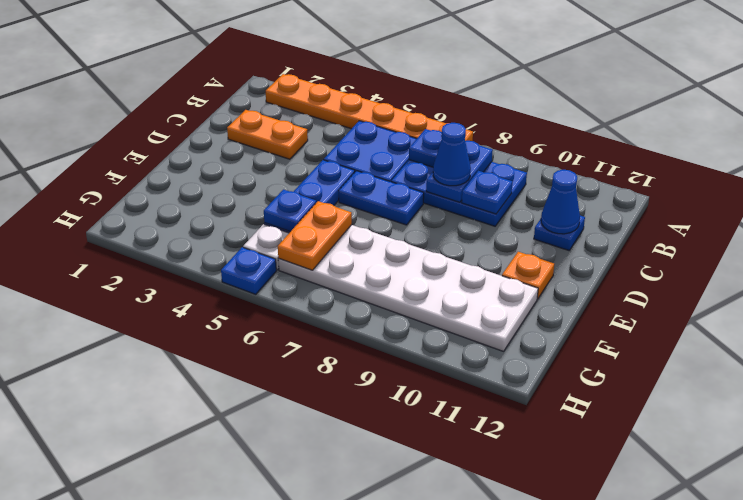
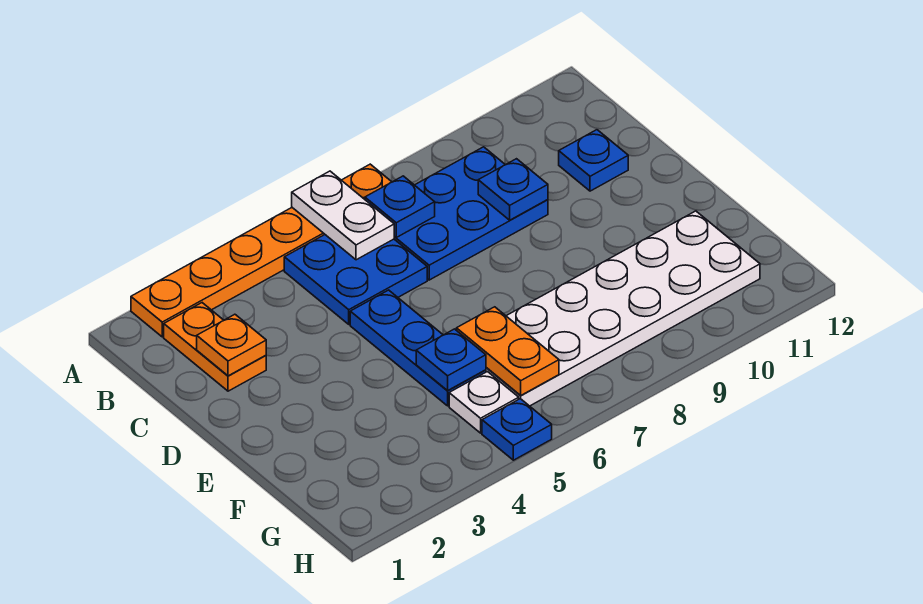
none -> white plate A6:B6 level 2
blue plate B8:C8 level 2 -> none
orange plate C2:C3 level 1 -> orange plate B2:C2 level 1
blue cone C8 level 3 -> none
blue cone C11 level 2 -> none
blue plate D6:D7 level 1 -> none
orange plate E11 level 1 -> orange plate C2 level 2

